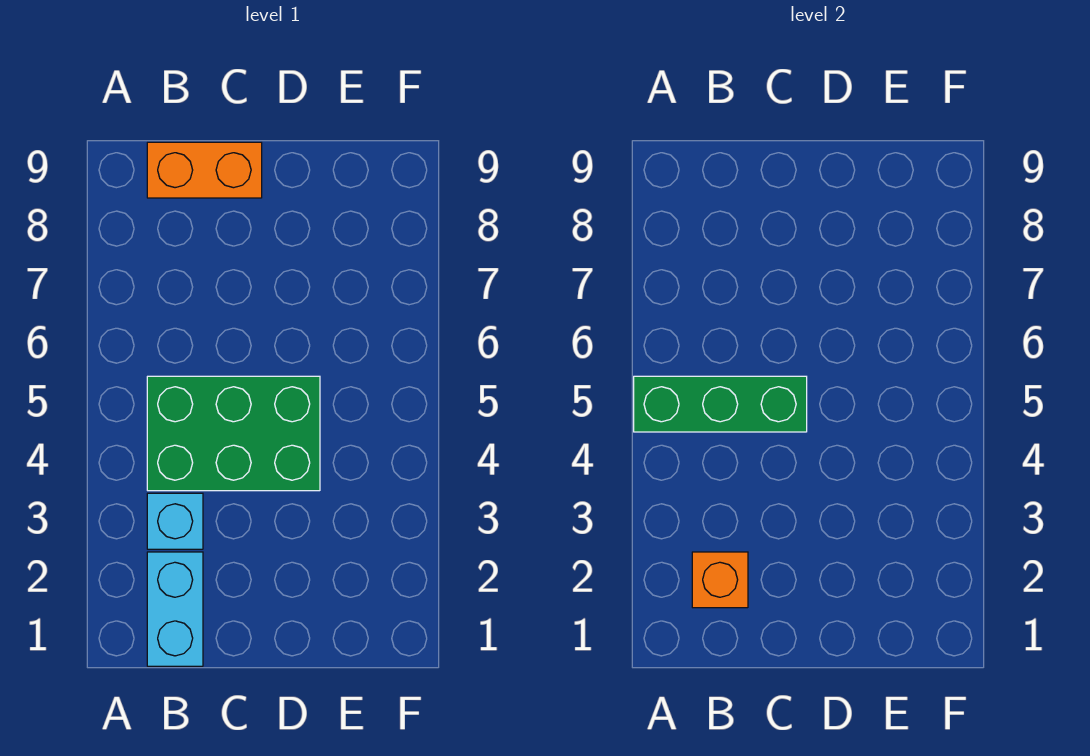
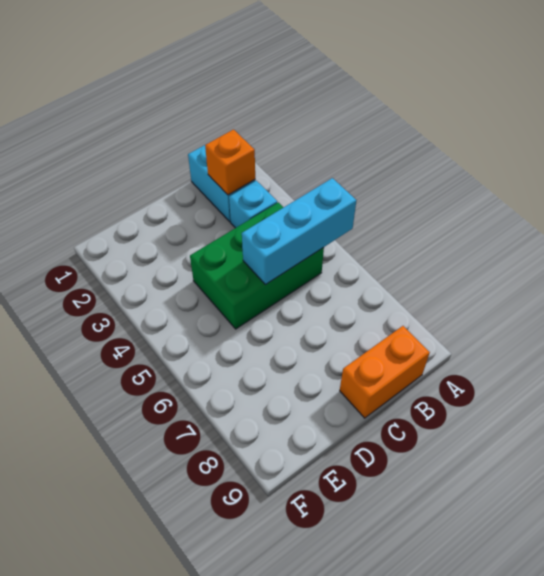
green brick A5:C5 level 2 -> cyan brick A5:C5 level 2

